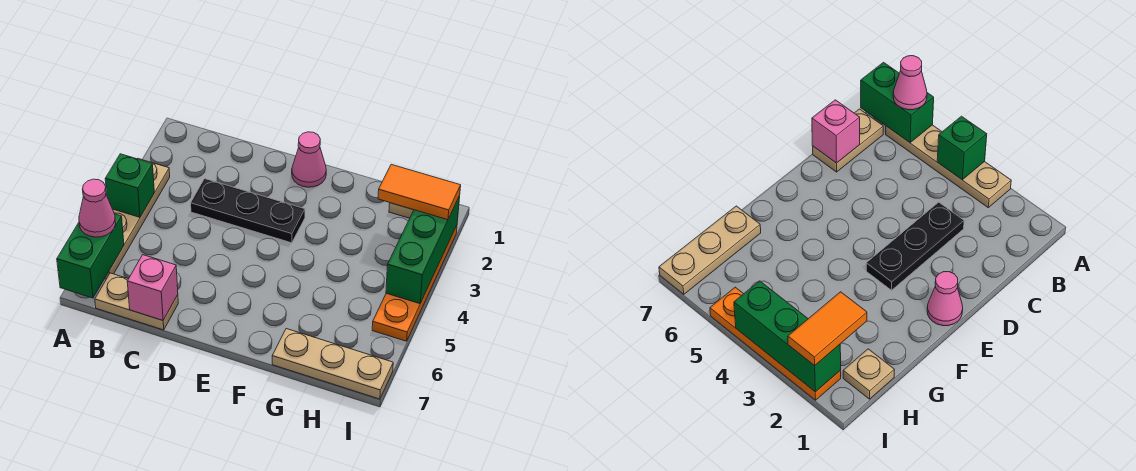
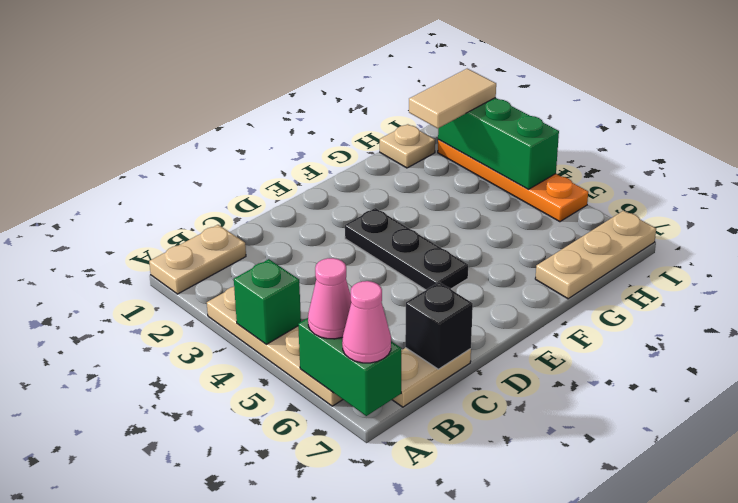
none -> tan plate A1:B1 level 1
black plate C3:E3 level 1 -> black plate E3:E5 level 1
pink brick C7 level 2 -> black brick C7 level 2
pink cone E1 level 1 -> pink cone A7 level 3
orange tile H2:I2 level 3 -> tan tile H2:I2 level 3

